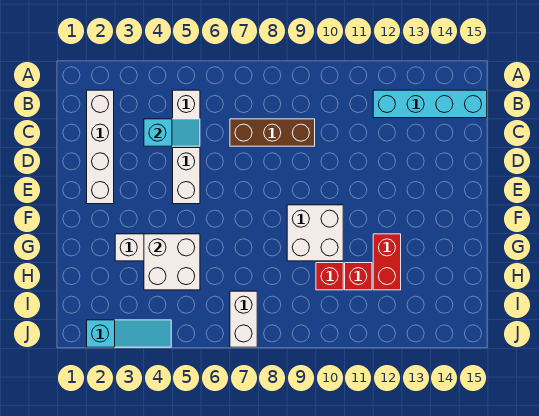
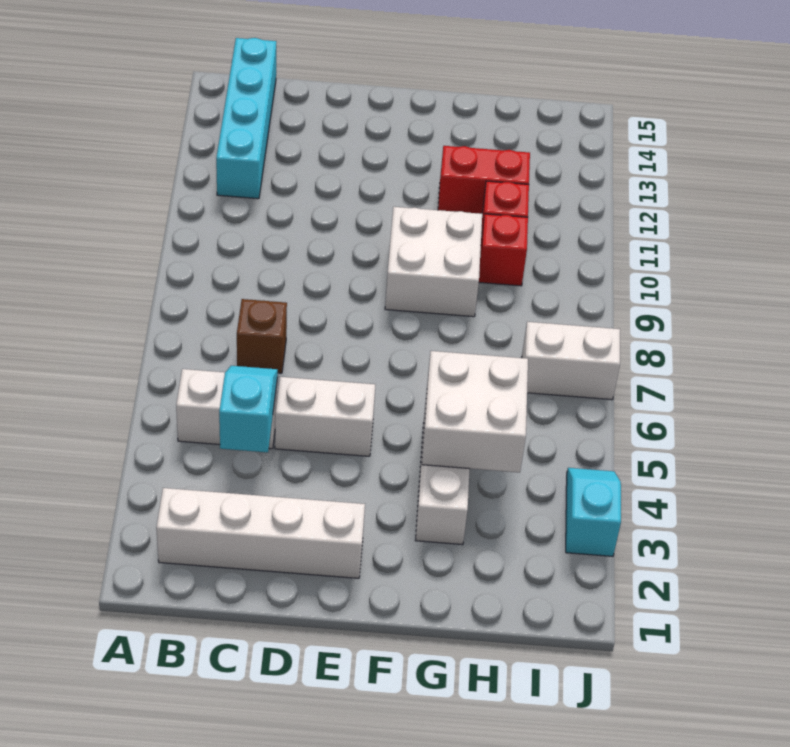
brown brick C7:C9 level 1 -> brown brick C7 level 1
cyan slope J2:J4 level 1 top 2 -> cyan slope J3:J4 level 1 top 3

